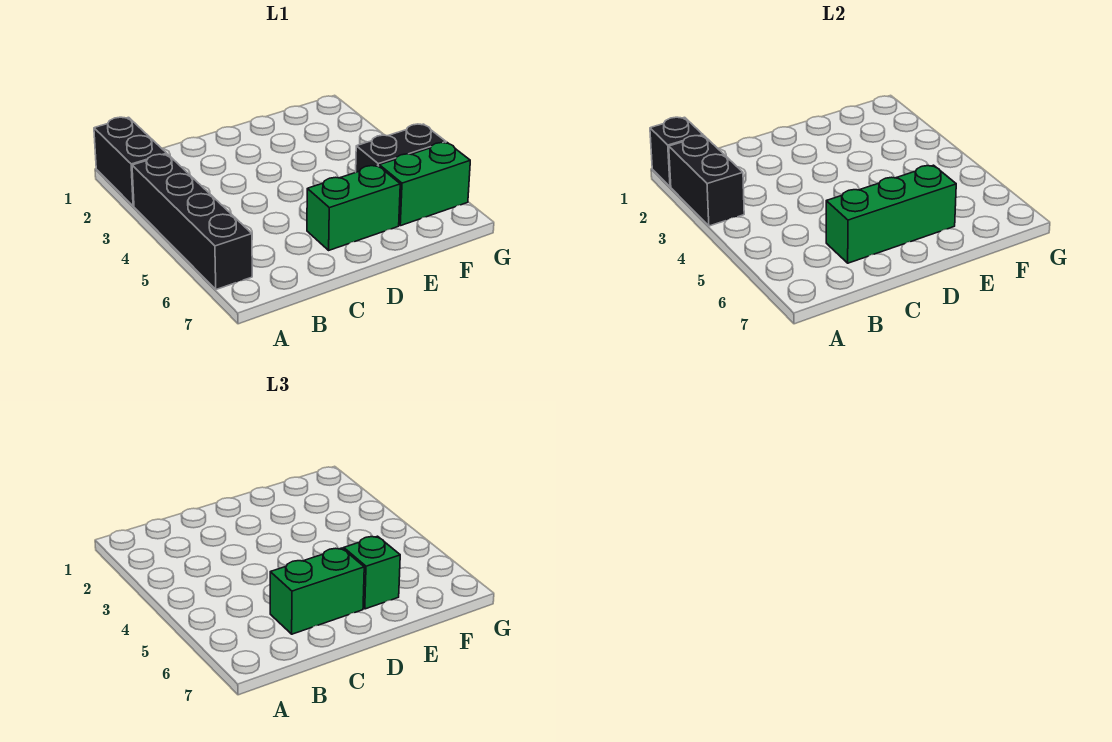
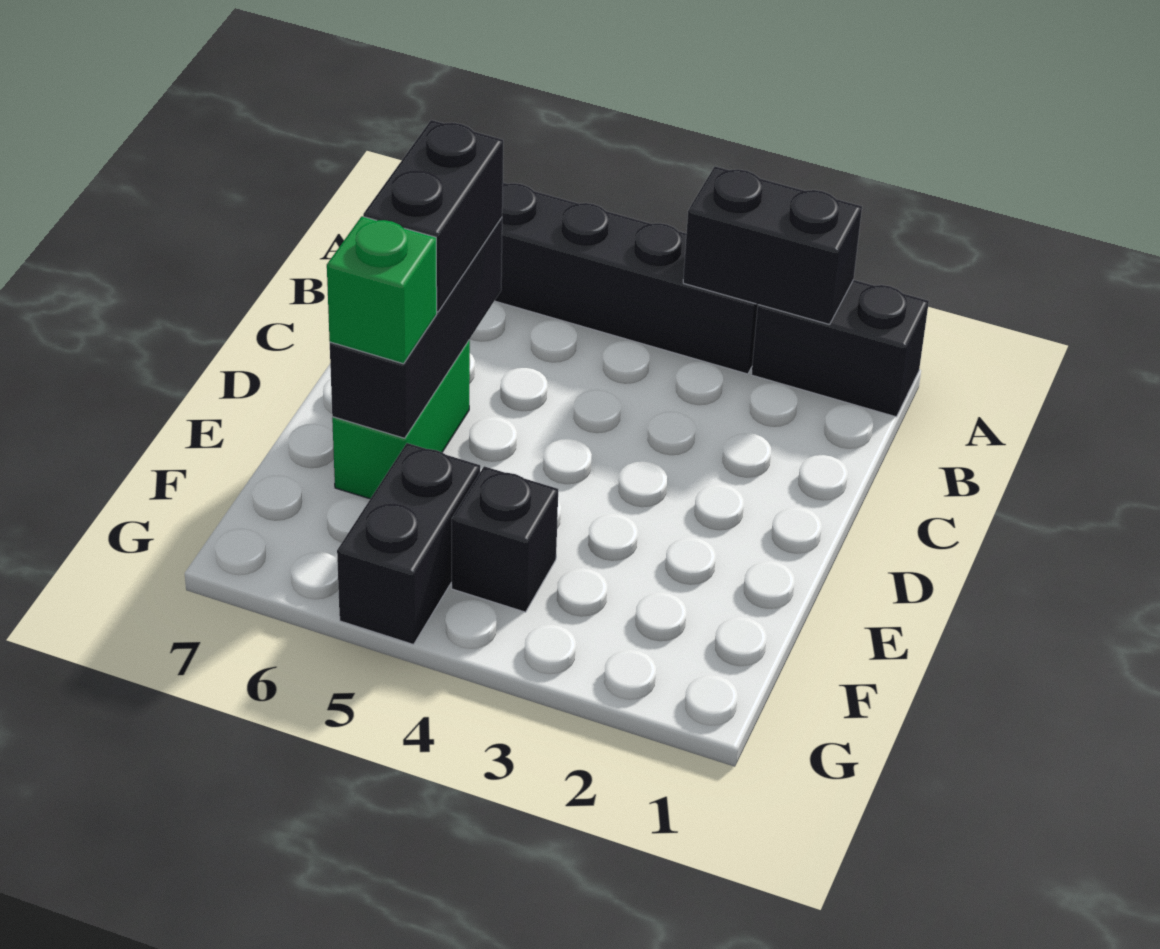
black brick A1 level 2 -> black brick F4 level 1
green brick C6:E6 level 2 -> black brick C6:E6 level 2
green brick C6:D6 level 3 -> black brick C6:D6 level 3
green brick F6:G6 level 1 -> none

